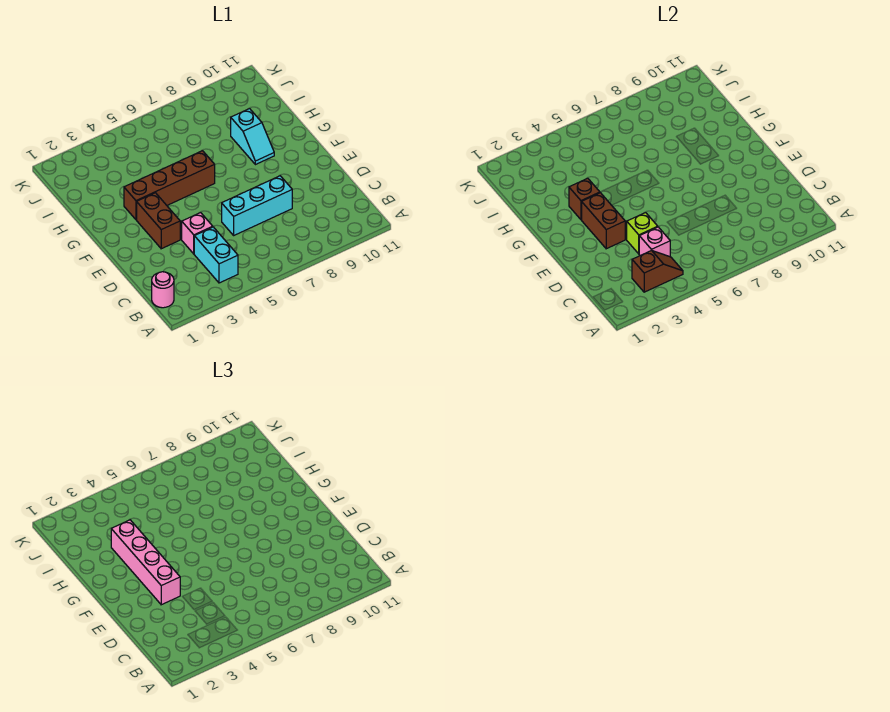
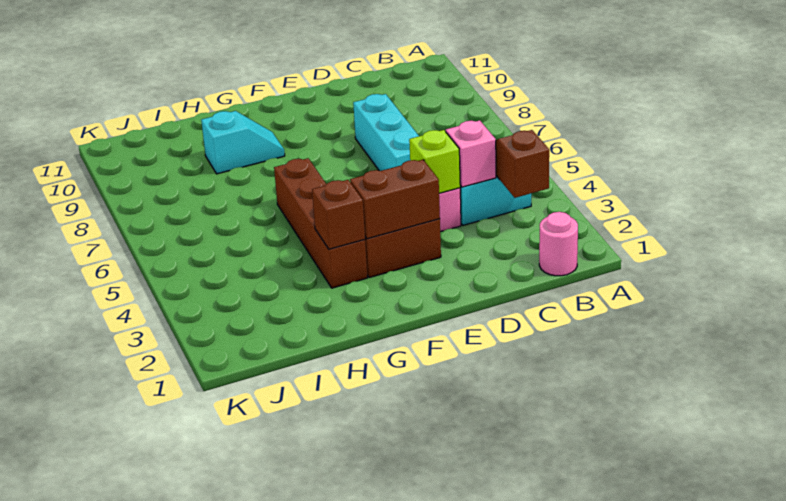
pink brick E3:H3 level 3 -> none

